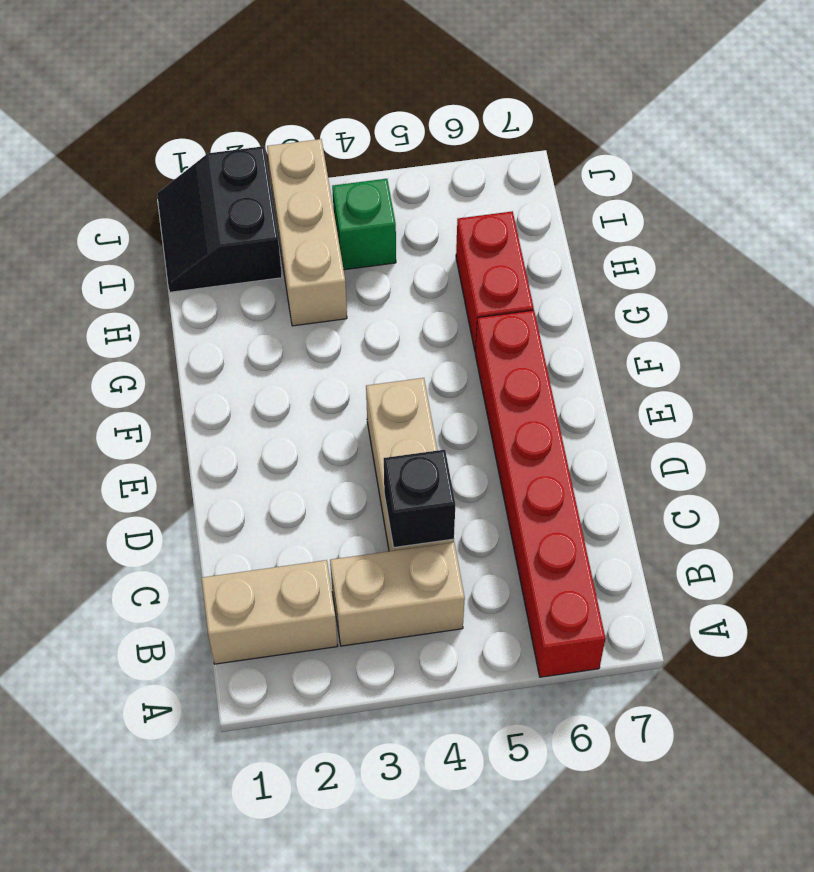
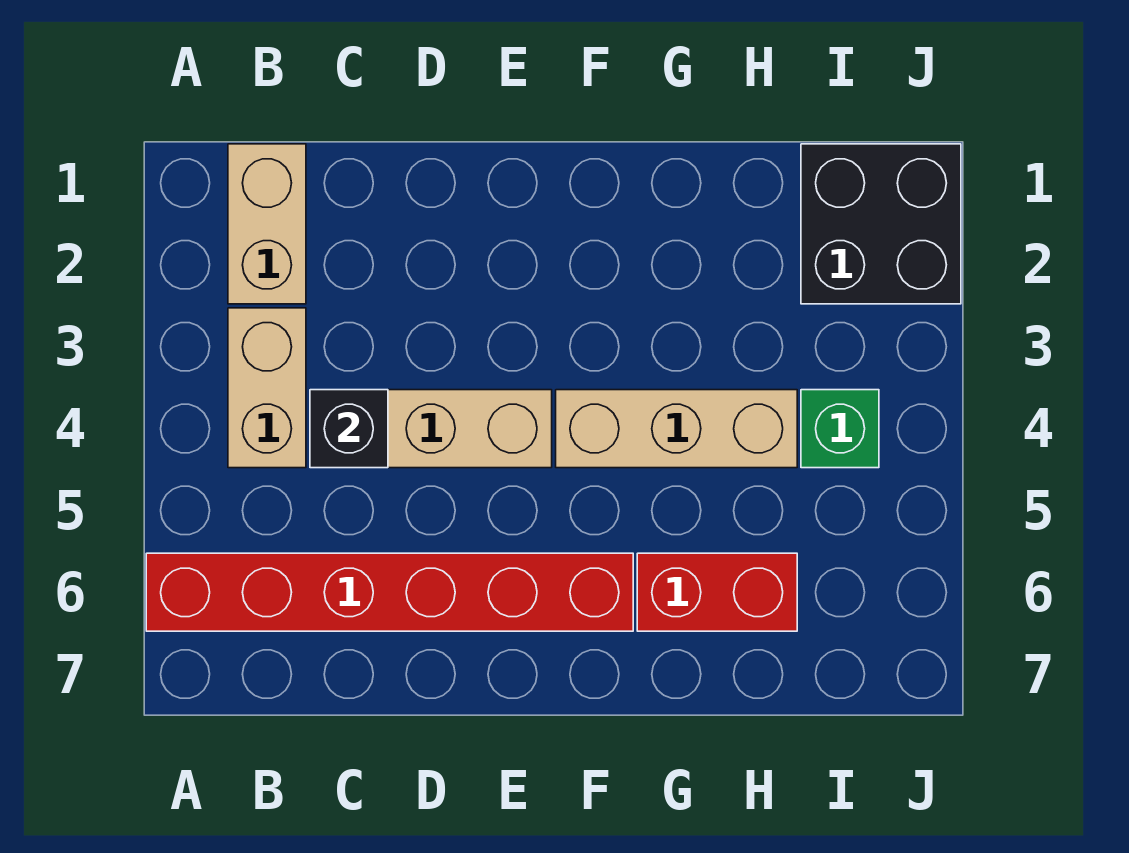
tan brick H3:J3 level 1 -> tan brick F4:H4 level 1
black slope I1:J2 level 1 top 2 -> black brick I1:J2 level 1

